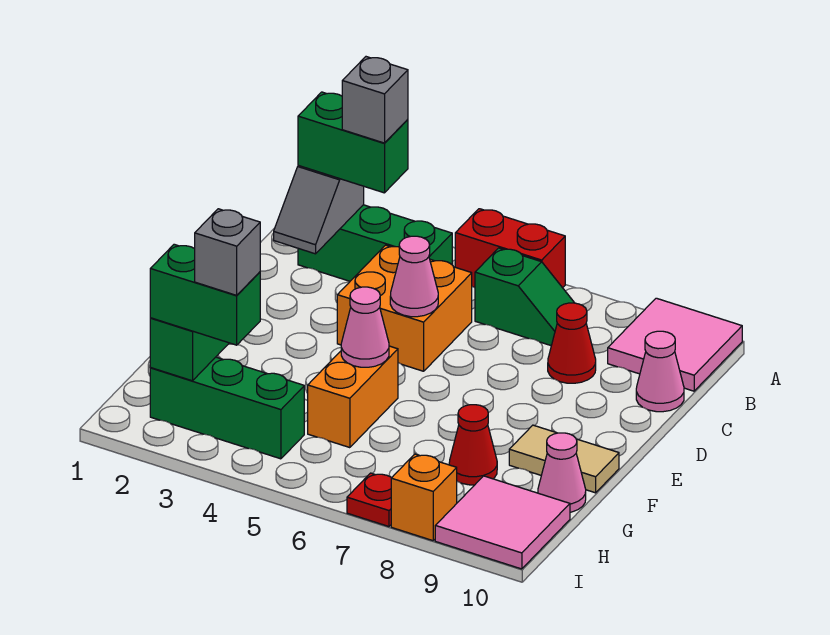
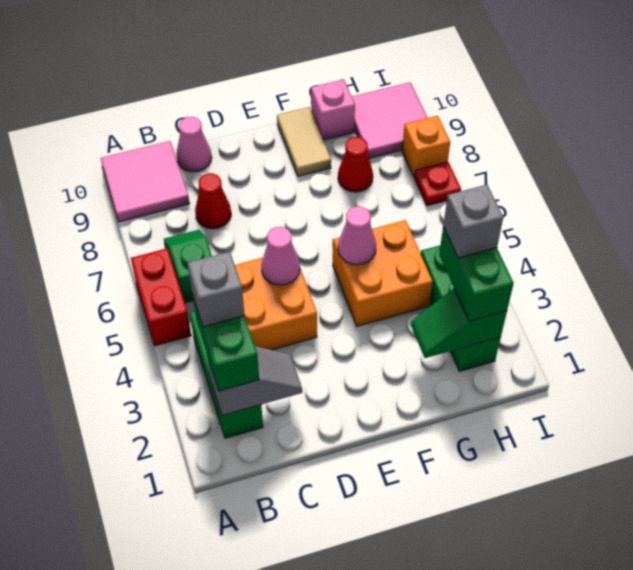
orange brick F5:G5 level 1 -> orange brick F4:G5 level 1
pink cone G10 level 1 -> pink brick G10 level 1

